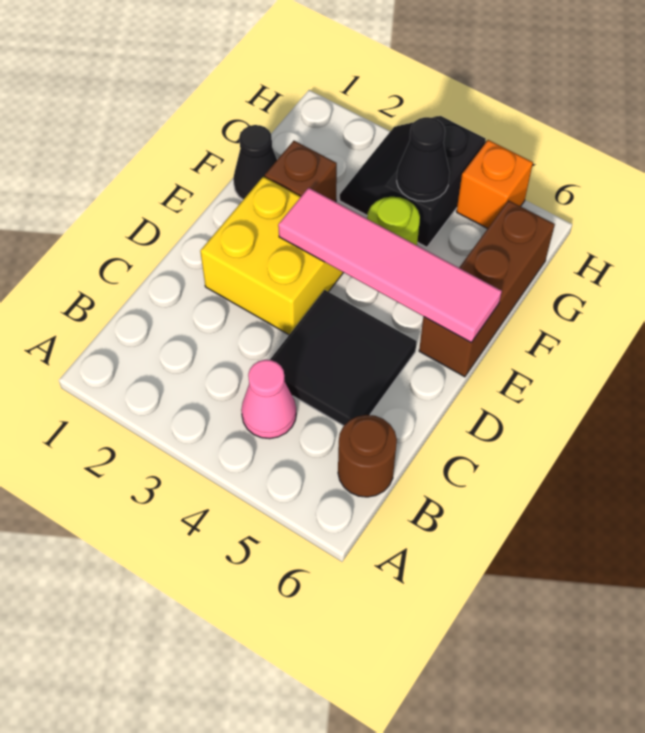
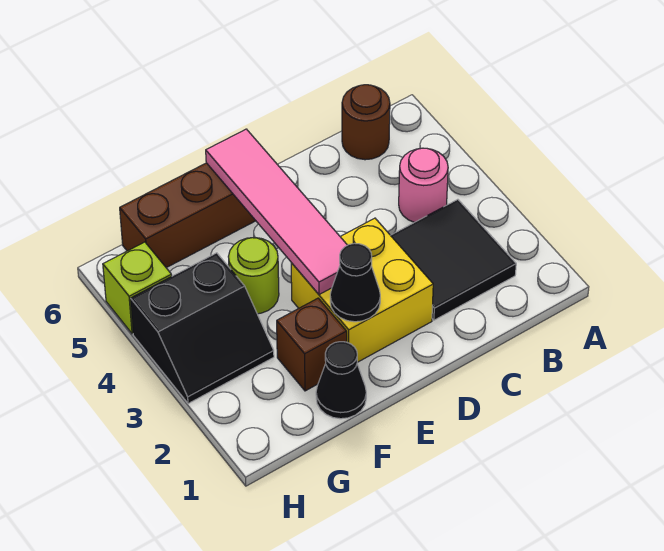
pink cone B4 level 1 -> pink round brick B4 level 1
black tile C4:D5 level 1 -> black tile B2:C3 level 1
black cone G4 level 2 -> black cone E2 level 2
orange brick H5 level 1 -> lime brick H5 level 1

